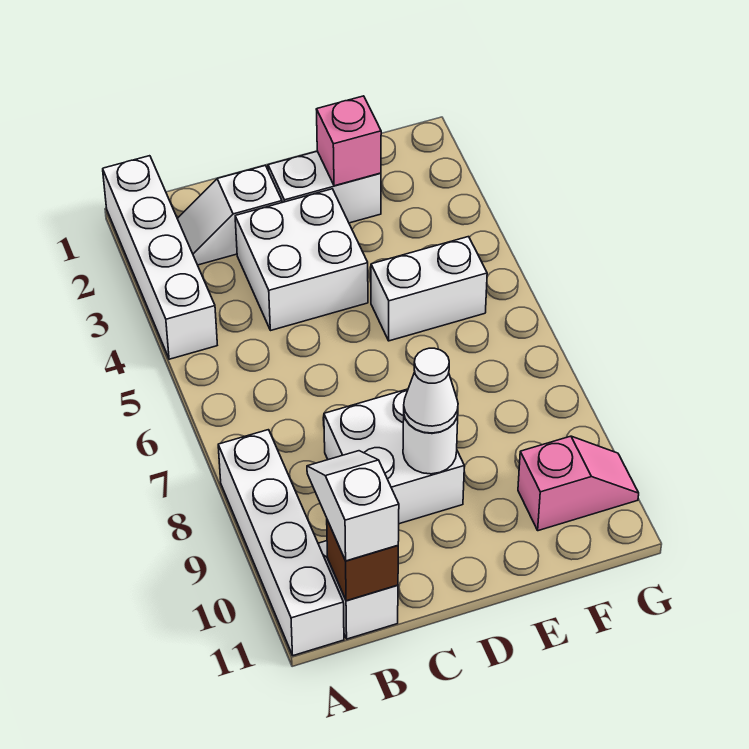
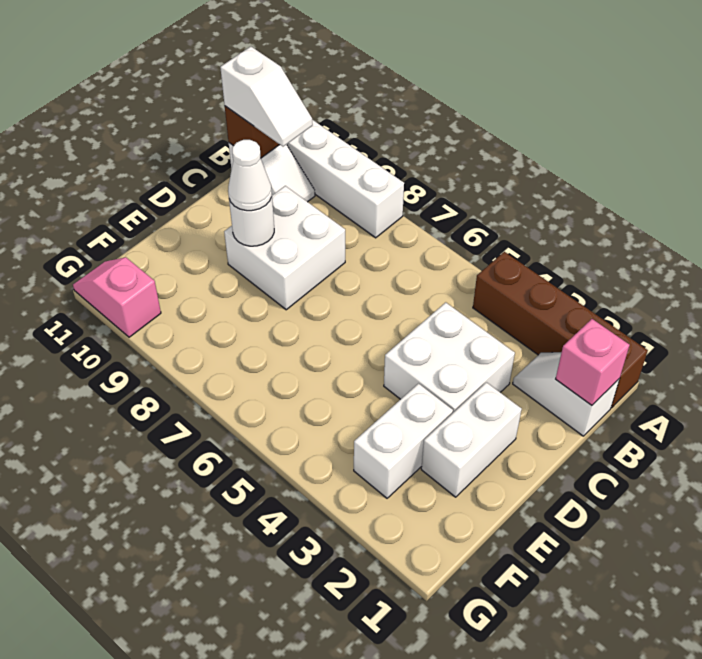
white brick A1:A4 level 1 -> brown brick A1:A4 level 1
white slope B2:C2 level 1 top C -> white slope B1:B2 level 1 top 1
pink brick E2 level 2 -> pink brick B1 level 2
white brick E5:F5 level 1 -> white brick E3:F3 level 1
pink slope F10:G10 level 1 top F -> pink slope G10:G11 level 1 top 10

